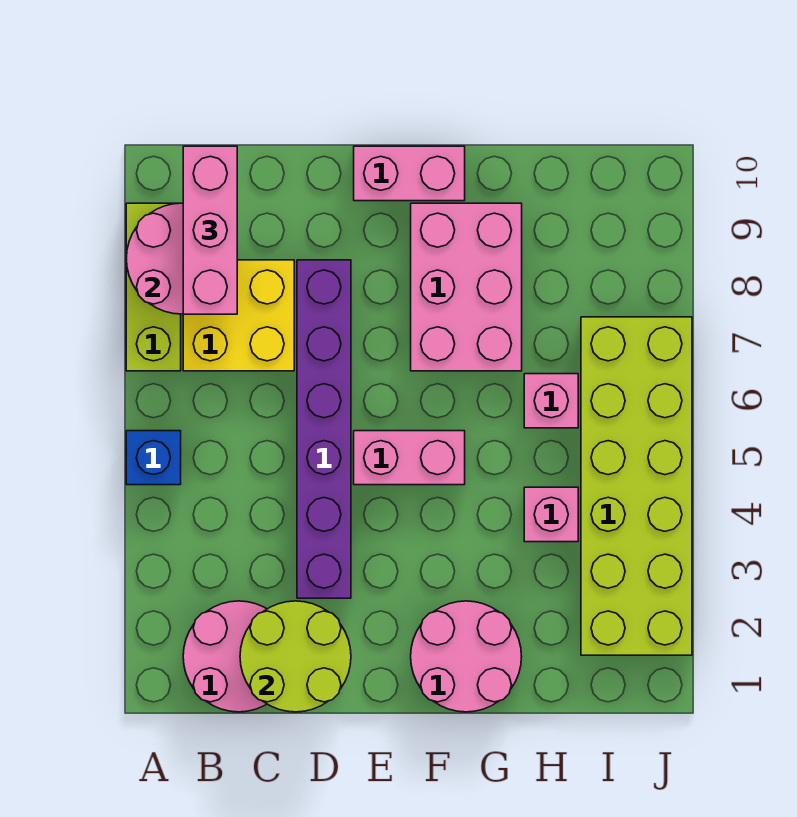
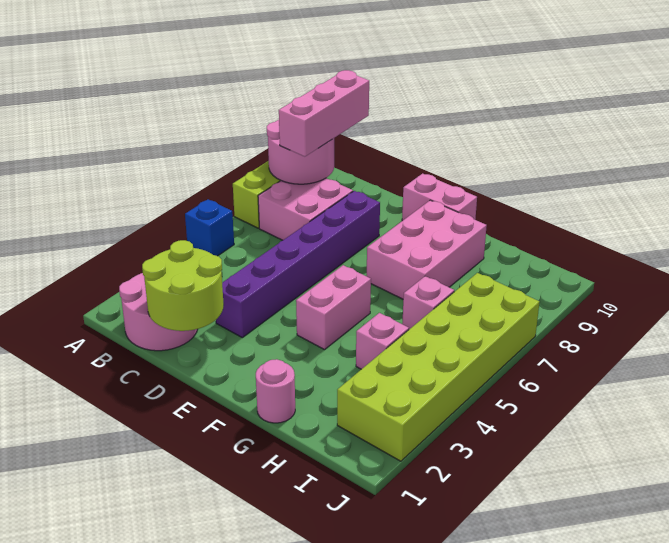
yellow brick B7:C8 level 1 -> pink brick B7:C8 level 1
pink brick E5:F5 level 1 -> pink brick F4:F5 level 1
pink round brick F1:G2 level 1 -> pink round brick G1 level 1

